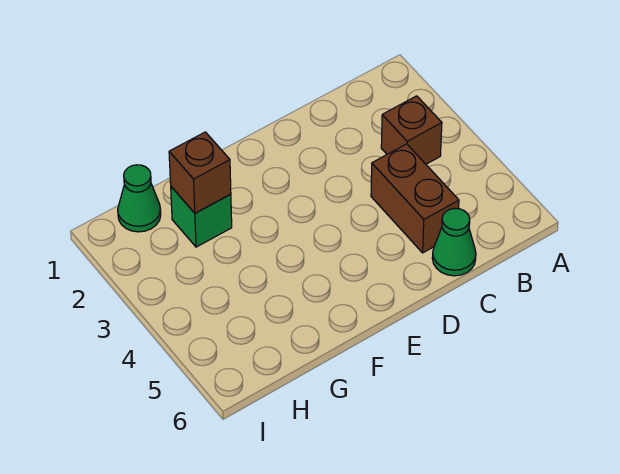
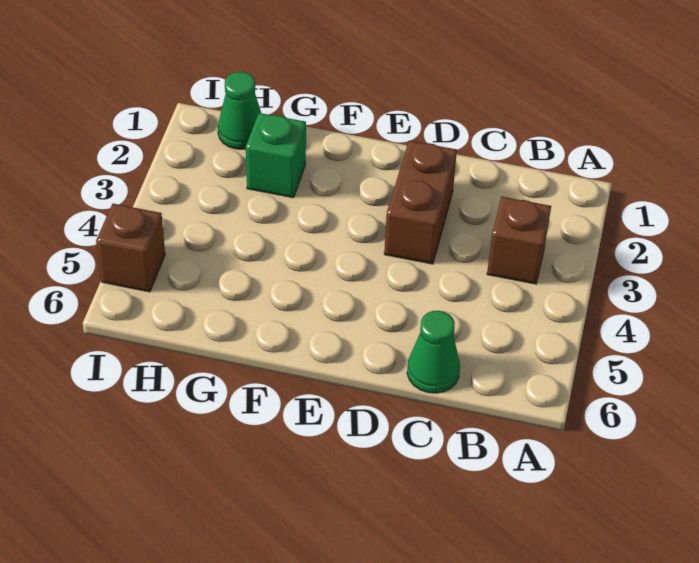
brown brick C4:C5 level 1 -> brown brick D2:D3 level 1
brown brick G2 level 2 -> brown brick I5 level 1

